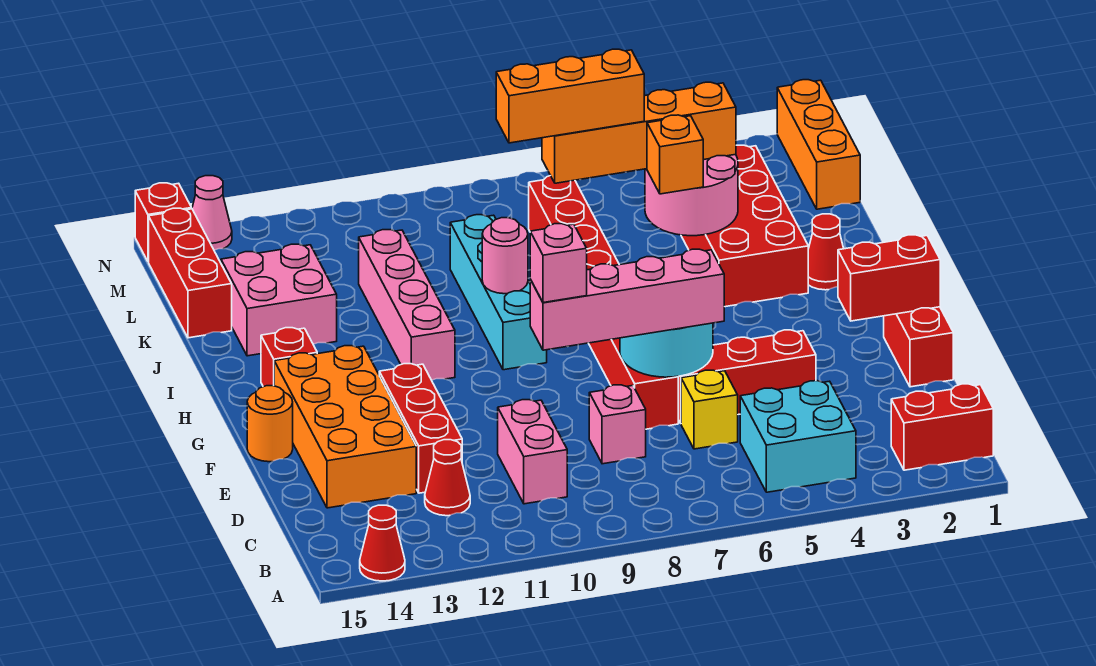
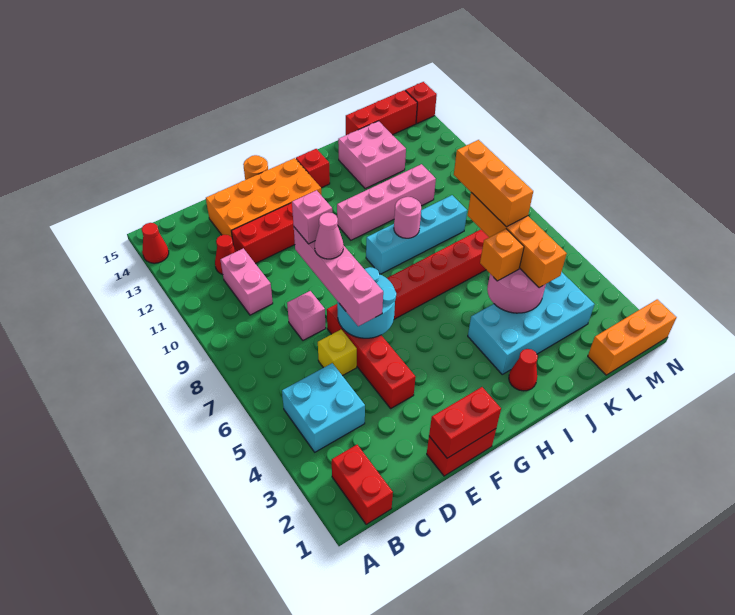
pink brick C10:D10 level 1 -> pink brick C10:C11 level 1
red brick F1:F2 level 2 -> red brick E1:F1 level 2
red brick I3:L4 level 1 -> cyan brick I3:L4 level 1
pink cone N14 level 1 -> pink cone E8 level 4

